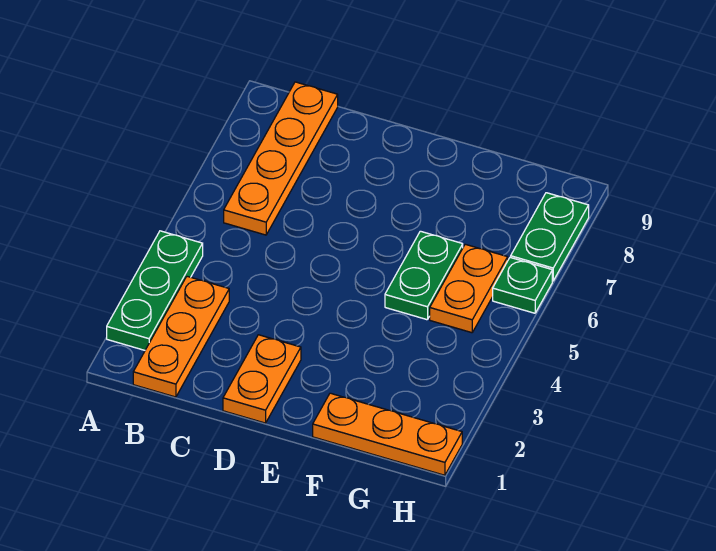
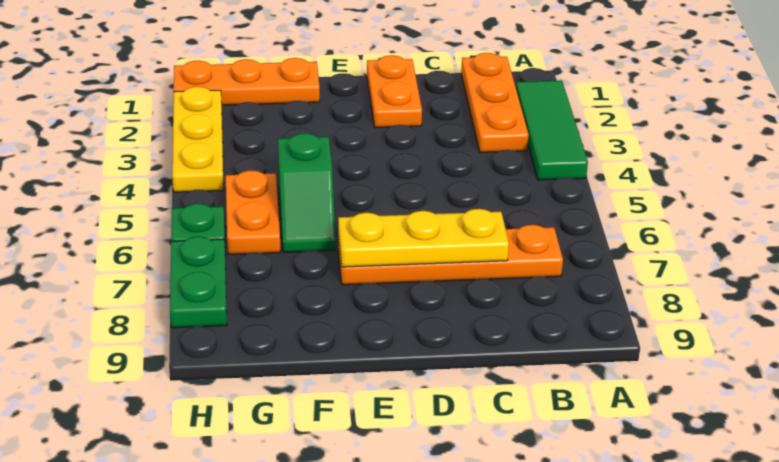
green plate A2:A4 level 1 -> green tile A2:A4 level 1
orange plate B6:B9 level 1 -> orange plate B7:E7 level 1
none -> yellow plate C7:E7 level 2
green plate F5:F6 level 1 -> green slope F5:F6 level 1 top 5
none -> yellow plate H2:H4 level 1

